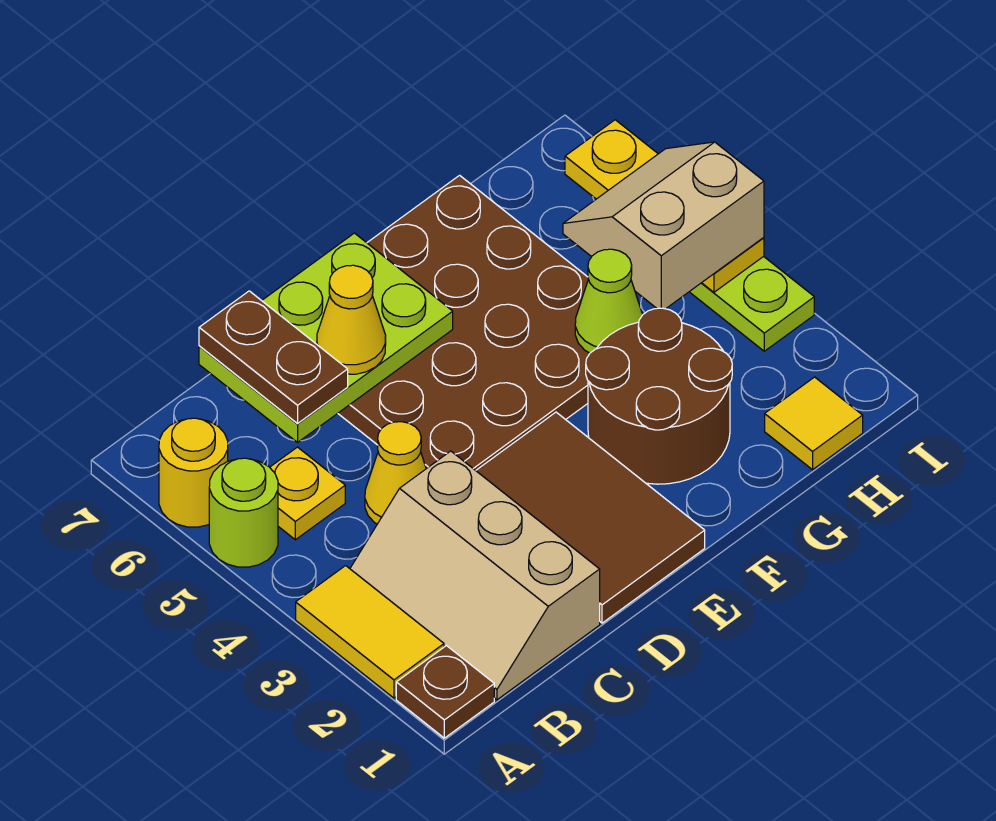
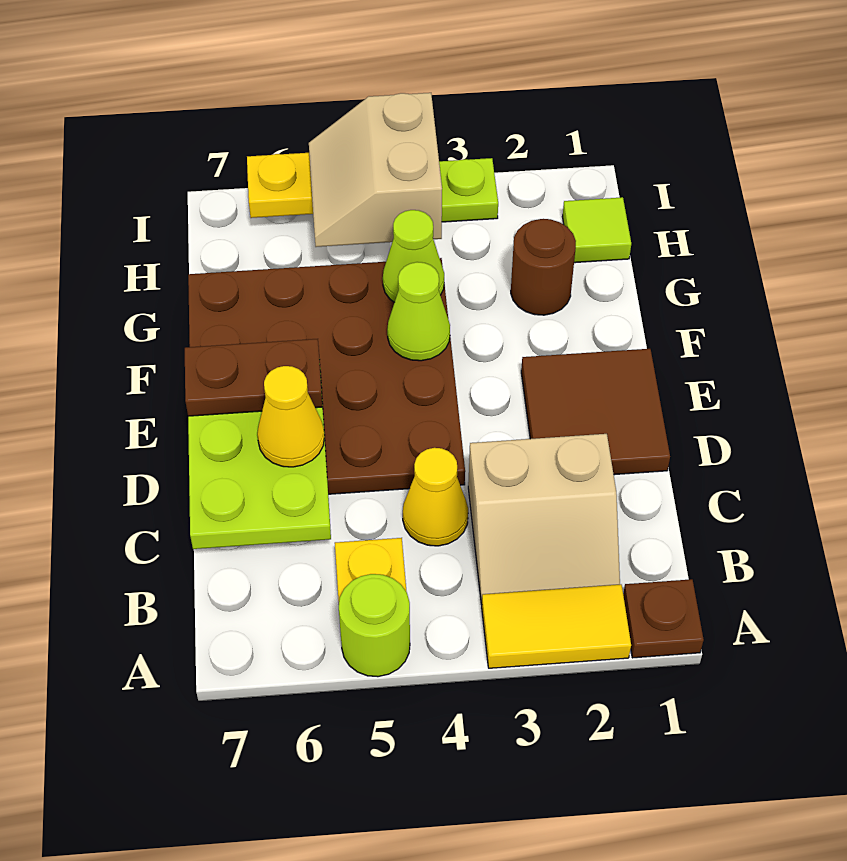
yellow round brick A6 level 1 -> none
tan slope B1:C3 level 1 top C -> tan slope B2:C3 level 1 top C
brown plate C6:C7 level 3 -> brown plate E6:E7 level 3
brown tile D1:E3 level 1 -> brown tile D1:E2 level 1
brown round brick F2:G3 level 1 -> brown round brick G2 level 1
none -> lime cone F4 level 2
yellow tile H1 level 1 -> lime tile H1 level 1

